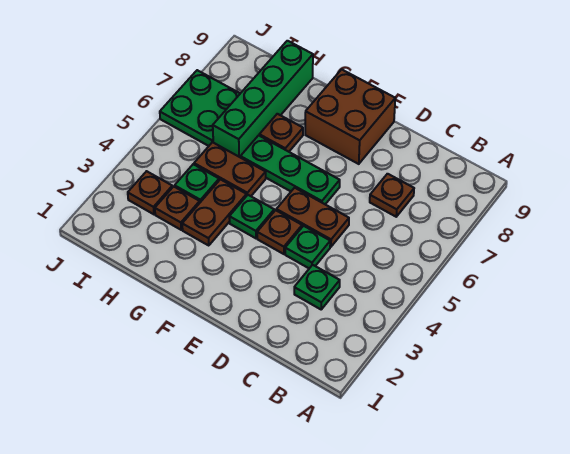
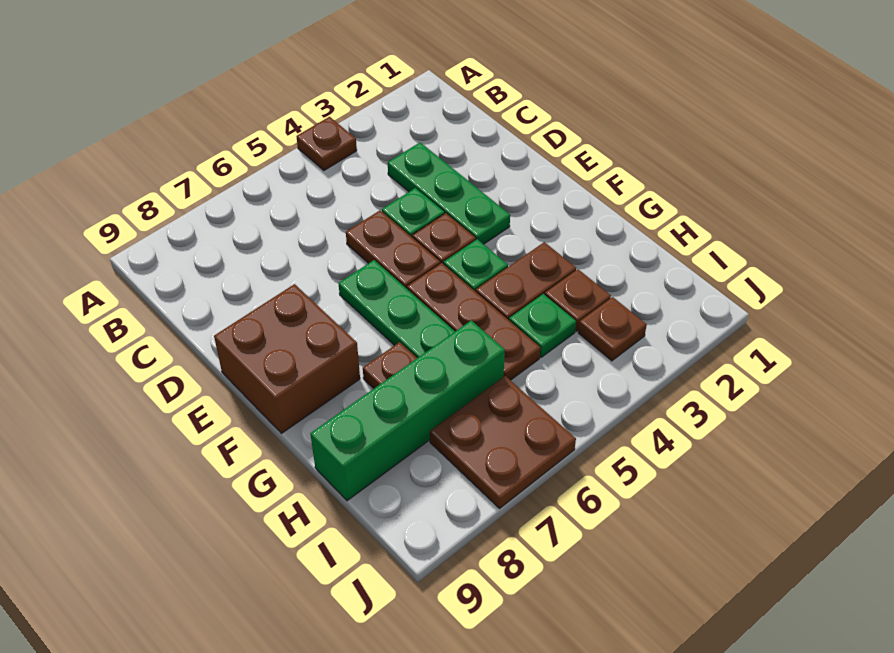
green plate C3 level 1 -> green plate C3:E3 level 1
brown plate C7 level 1 -> brown plate A4 level 1
brown plate G5:H5 level 1 -> brown plate F5:H5 level 1
green plate I6:J7 level 1 -> brown plate I6:J7 level 1

